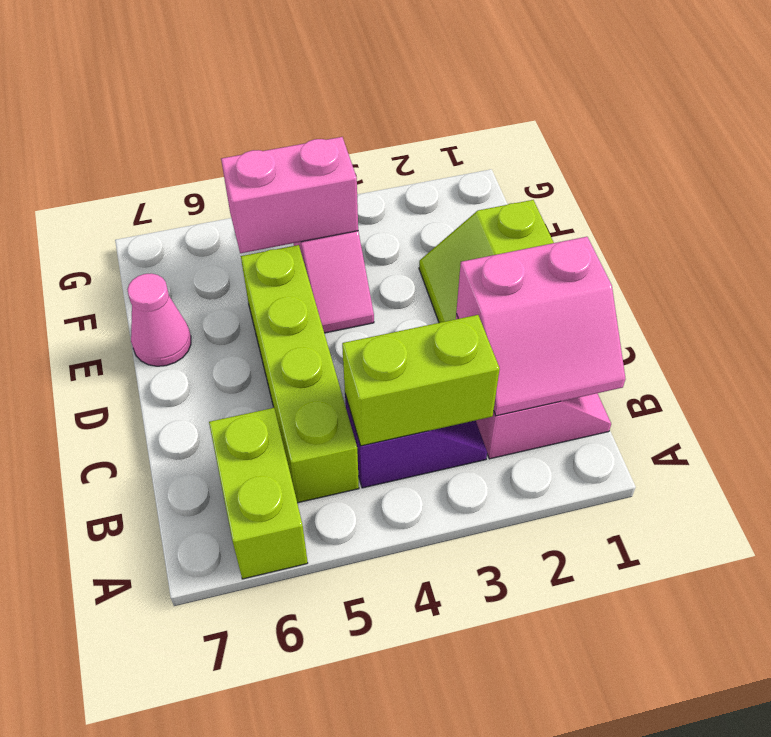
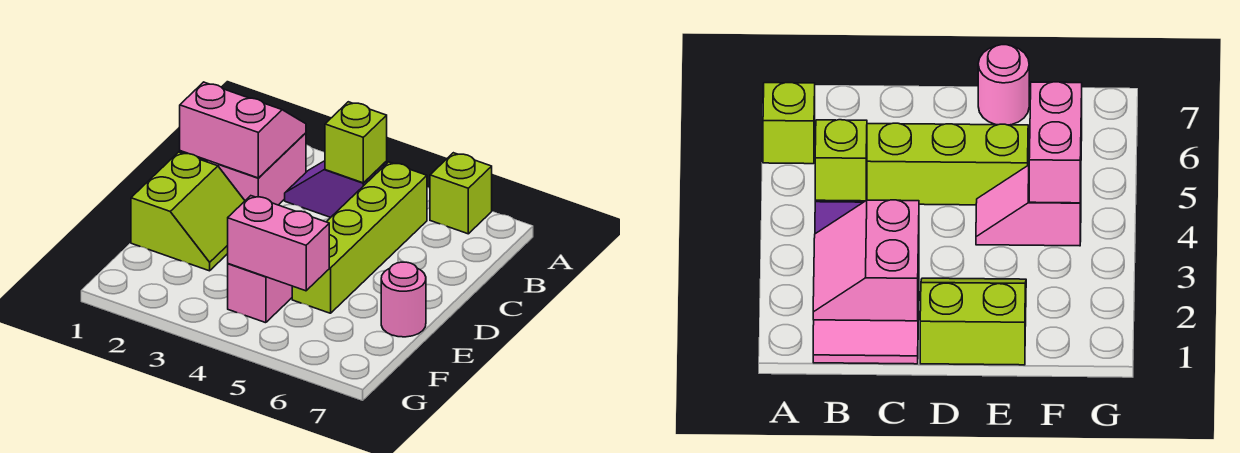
lime brick A6:B6 level 1 -> lime brick A6 level 1
lime brick B3:B4 level 2 -> lime brick B4 level 2
pink cone E7 level 1 -> pink round brick E7 level 1

